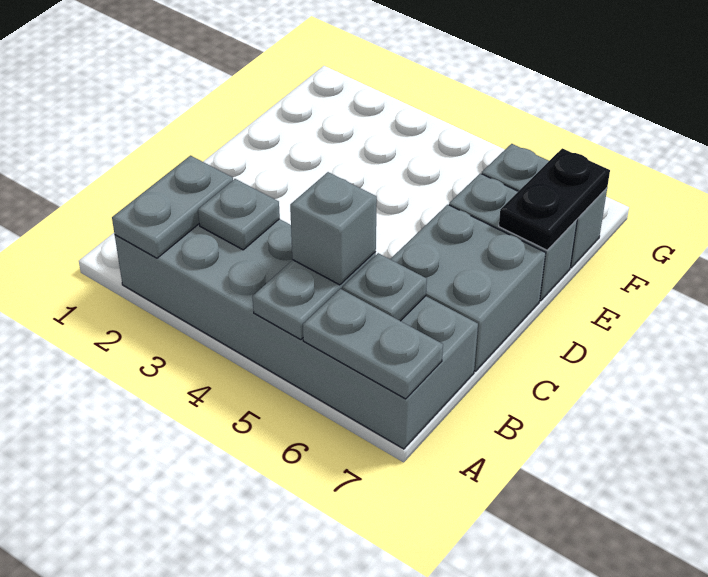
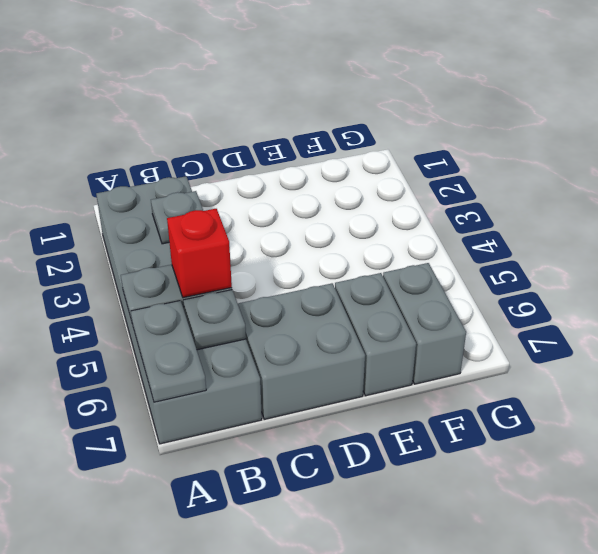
grey plate A2:B2 level 2 -> none
grey brick B5 level 3 -> red brick B5 level 3
black plate E7:F7 level 2 -> none

